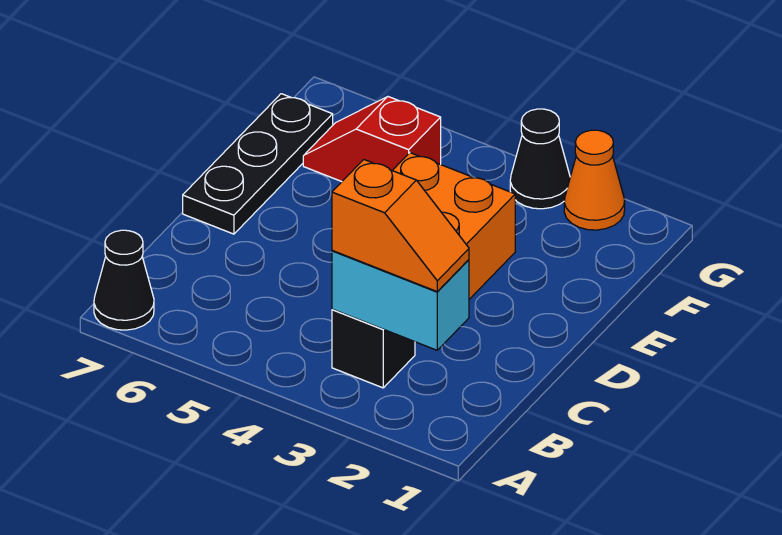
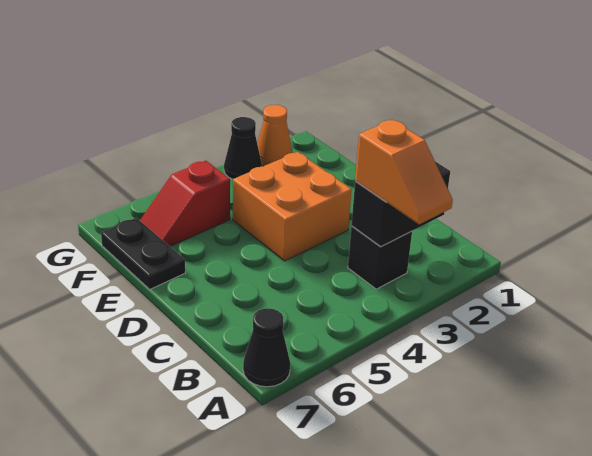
cyan brick B2:B3 level 2 -> black brick B2:B3 level 2
orange slope B2:B3 level 3 top 3 -> orange slope A3:B3 level 3 top B
black plate D7:F7 level 1 -> black plate E7:F7 level 1

